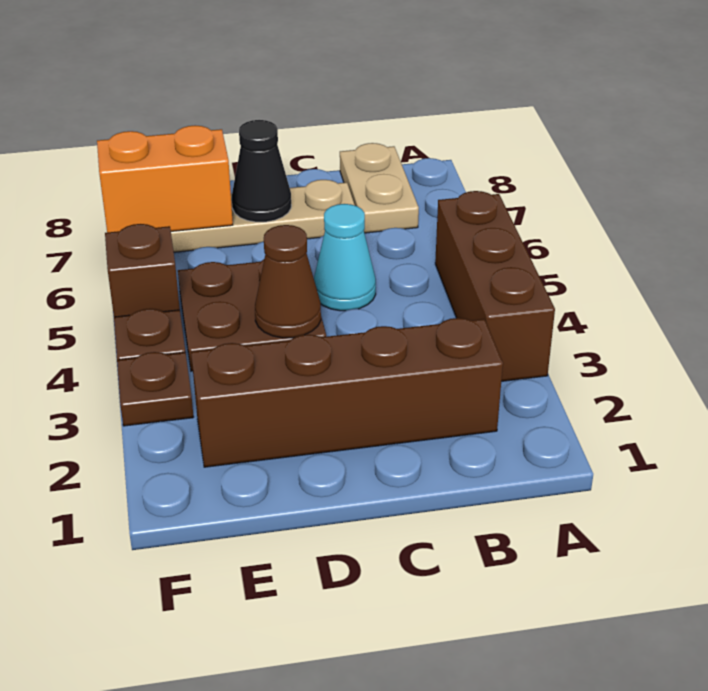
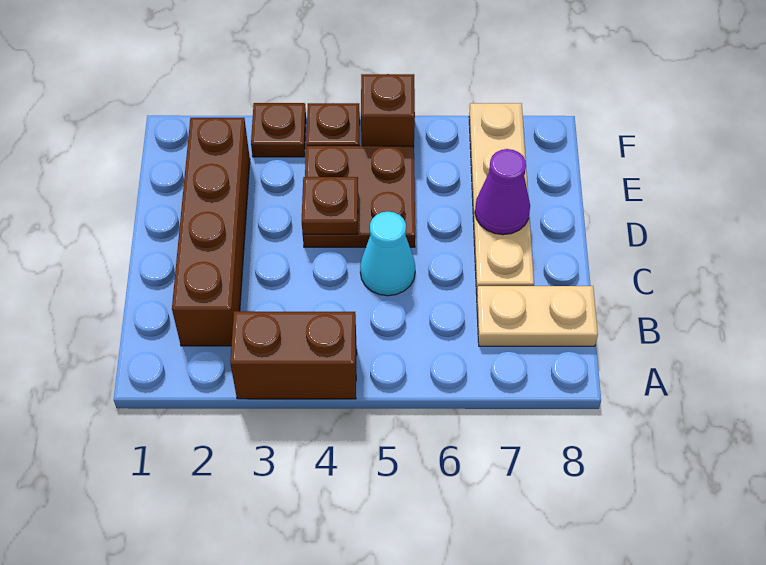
brown brick A3:A5 level 1 -> brown brick A3:A4 level 1
brown cone D4 level 2 -> brown plate D4 level 2
black cone D7 level 2 -> purple cone D7 level 2
orange brick E7:F7 level 2 -> none

